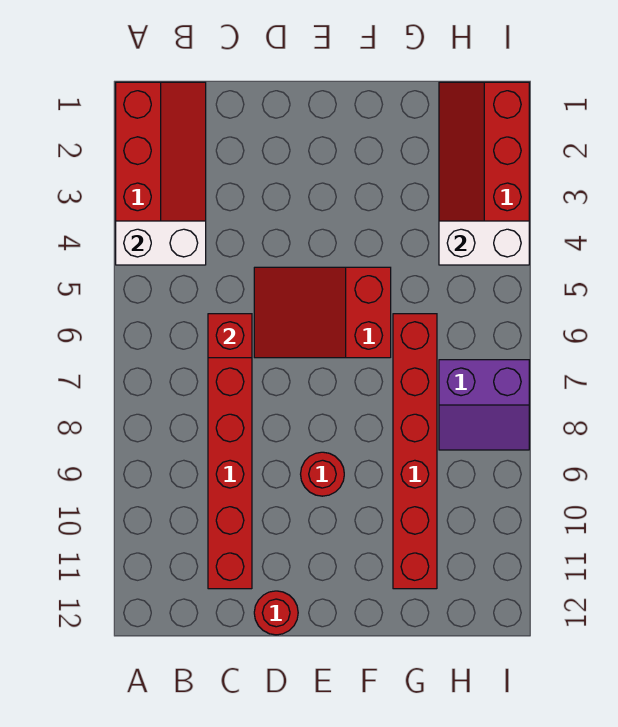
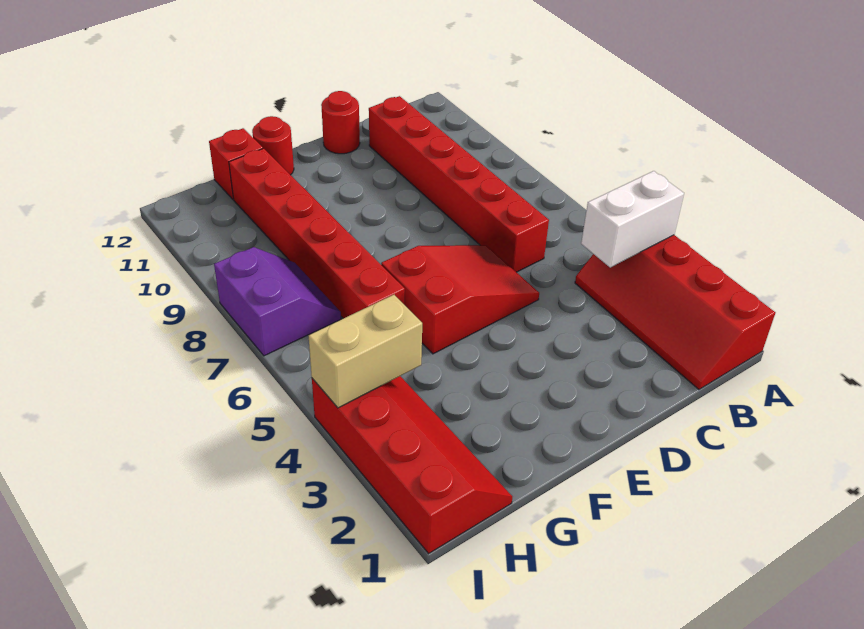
red brick C6 level 2 -> red brick G12 level 1
red round brick E9 level 1 -> red round brick F12 level 1
white brick H4:I4 level 2 -> tan brick H4:I4 level 2
purple slope H7:I8 level 1 top 7 -> purple slope H7:I8 level 1 top I

